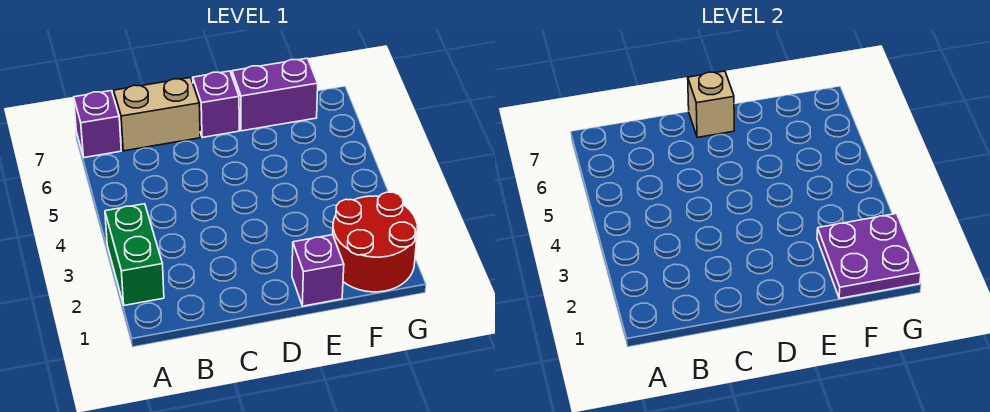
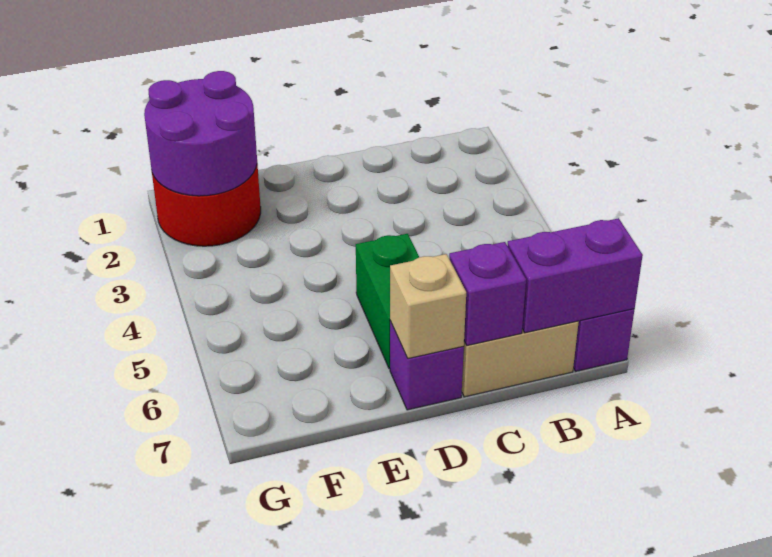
green brick A2:A3 level 1 -> green brick D5:D6 level 1
purple brick E1 level 1 -> purple brick C7 level 2
purple brick E7:F7 level 1 -> purple brick A7:B7 level 2
purple plate F1:G2 level 2 -> purple round brick F1:G2 level 2

